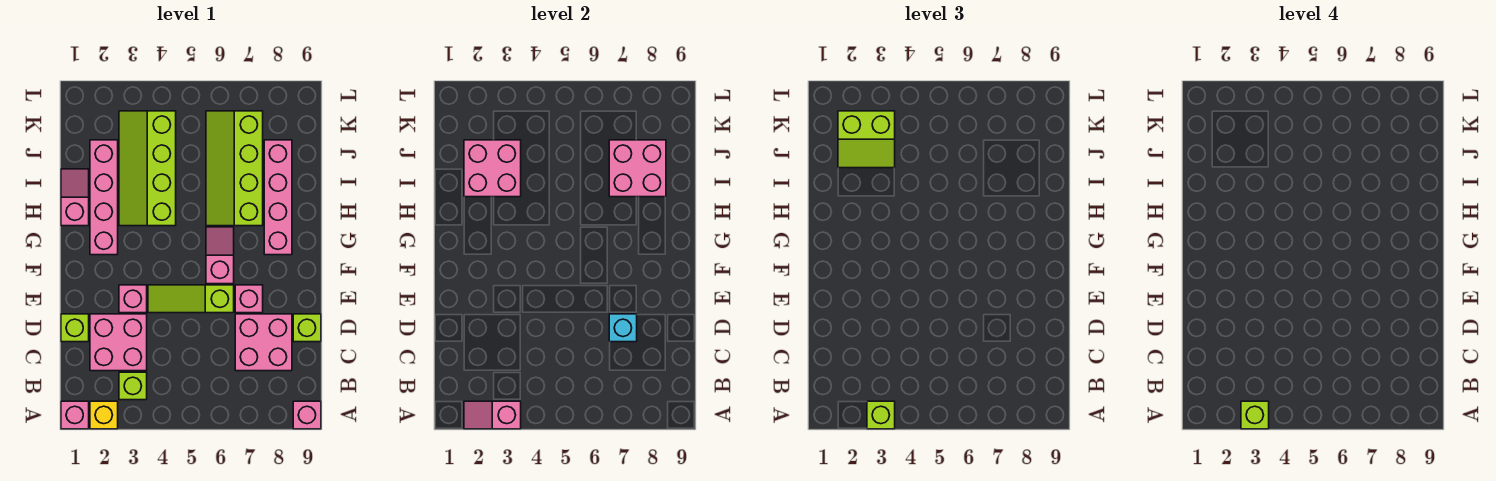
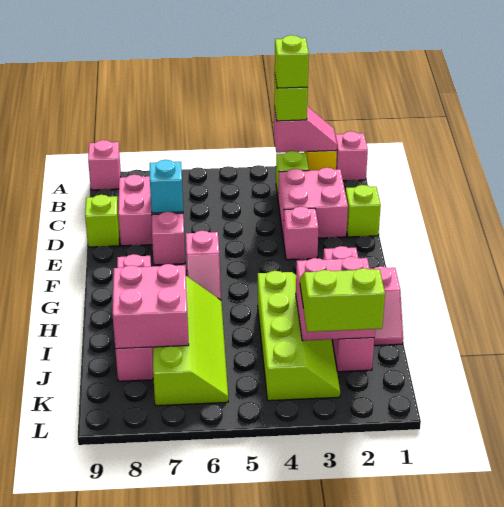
lime slope E4:E6 level 1 top 6 -> none

